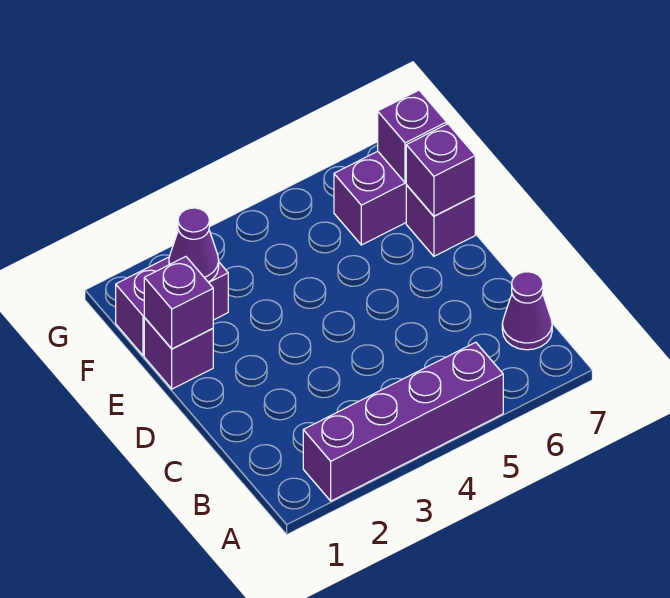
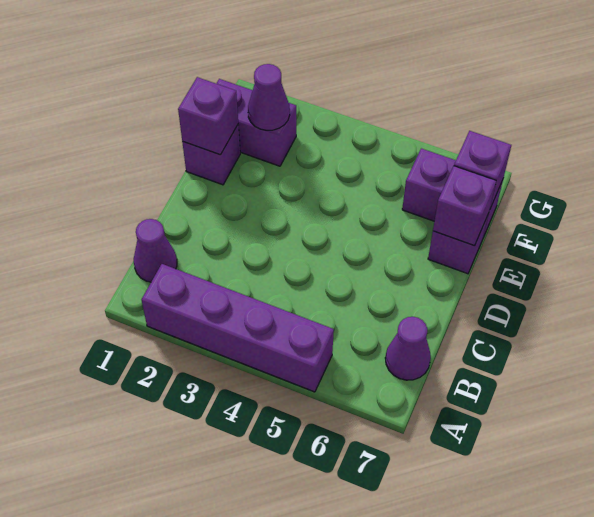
none -> purple cone B1 level 1

